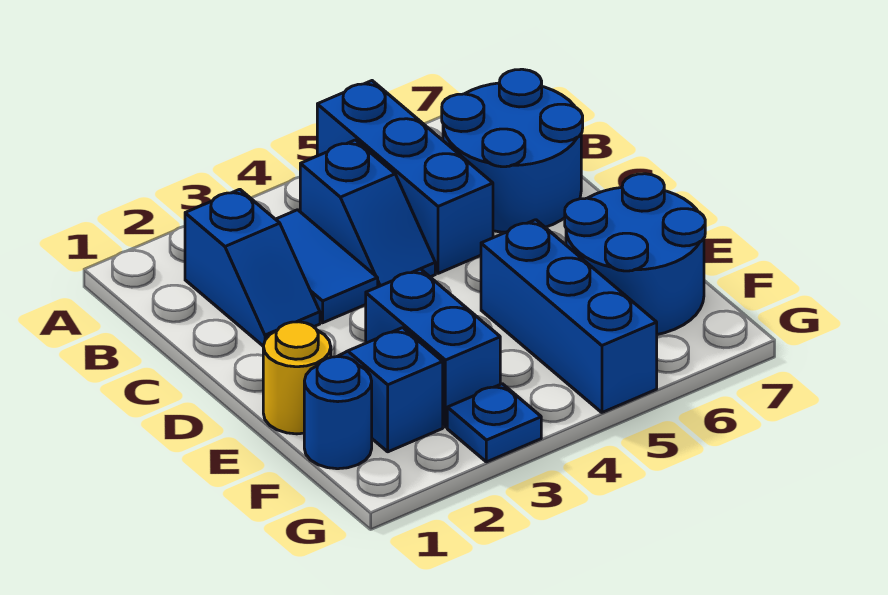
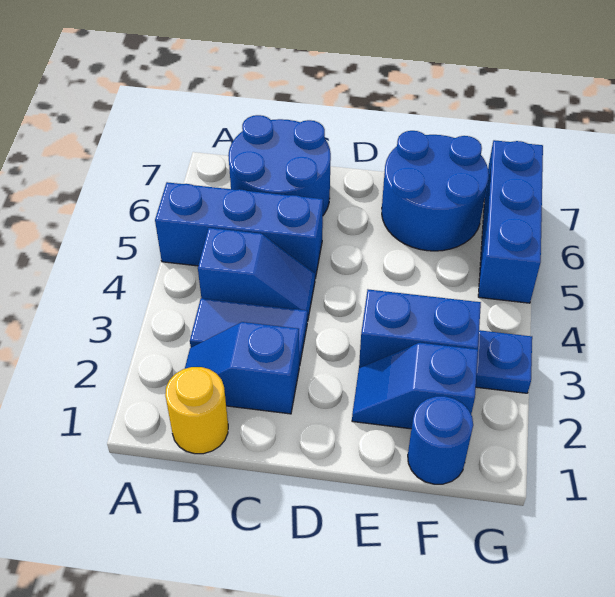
blue slope B2:C2 level 1 top B -> blue slope B2:C2 level 1 top C
yellow round brick E1 level 1 -> yellow round brick B1 level 1
blue brick E5:G5 level 1 -> blue brick G5:G7 level 1

